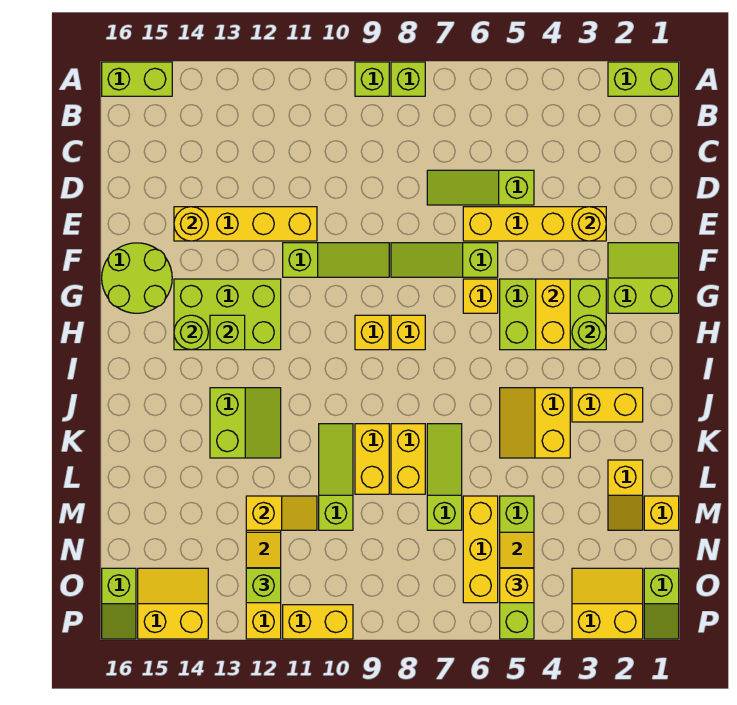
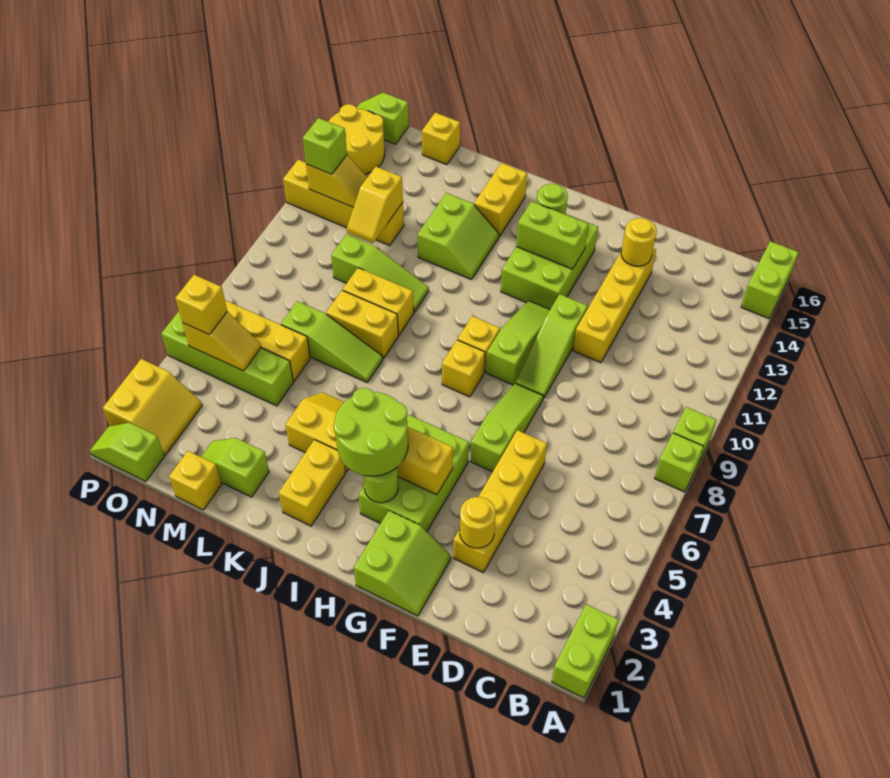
lime slope D5:D7 level 1 top 5 -> lime slope G9:G11 level 1 top 9
lime round brick F15:G16 level 1 -> lime round brick H3:I4 level 3
yellow brick G6 level 1 -> yellow brick M16 level 1
lime brick H13 level 2 -> lime brick G13:H13 level 2
lime slope J12:K13 level 1 top 13 -> lime slope J12:K13 level 1 top K
yellow slope L2:M2 level 1 top L -> lime slope L2:M2 level 1 top L
yellow slope O14:P15 level 1 top P -> yellow round brick O14:P15 level 1
yellow brick P10:P11 level 1 -> yellow brick J14:J15 level 1

